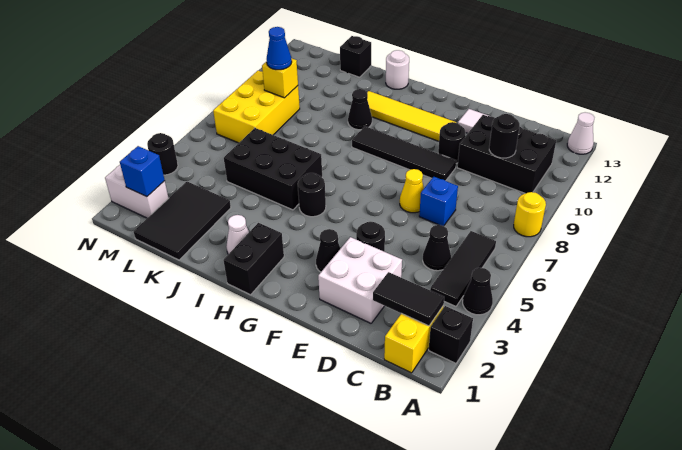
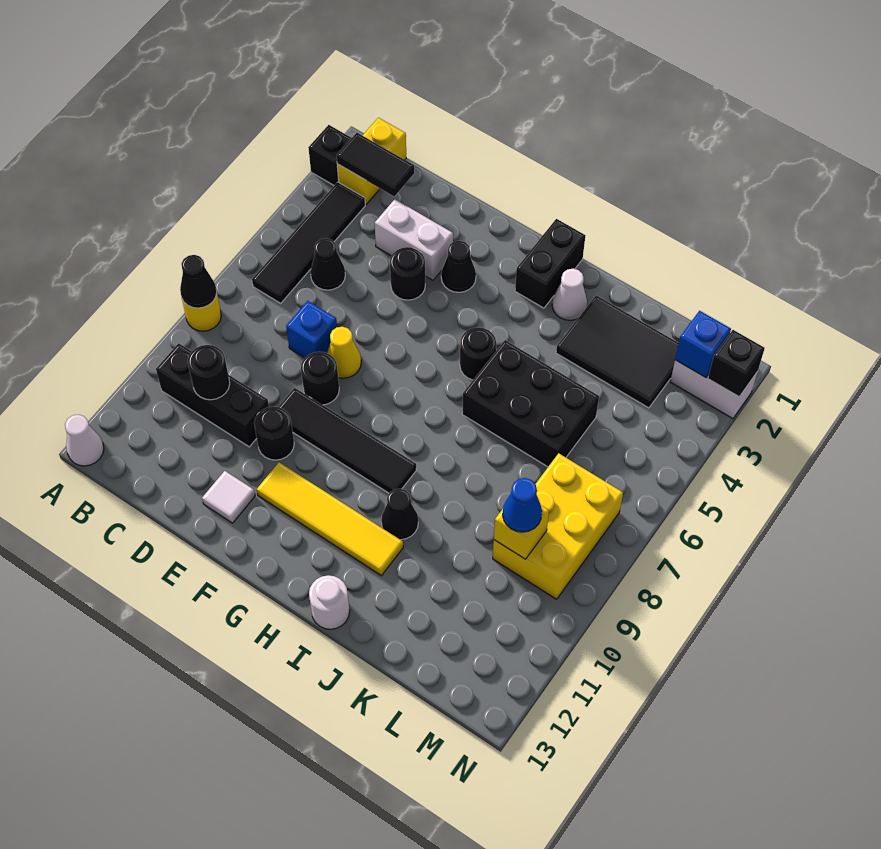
black cone A4 level 1 -> black cone A8 level 2
black tile B4:B6 level 1 -> black tile B3:B6 level 1
black brick B10:D11 level 1 -> black brick B10:D10 level 1
white brick D2:E3 level 1 -> white brick D3:E3 level 1
black tile K1:L3 level 1 -> black tile J2:L3 level 1
black brick K13 level 1 -> black brick N2 level 2
black round brick N4 level 1 -> black round brick E8 level 1

